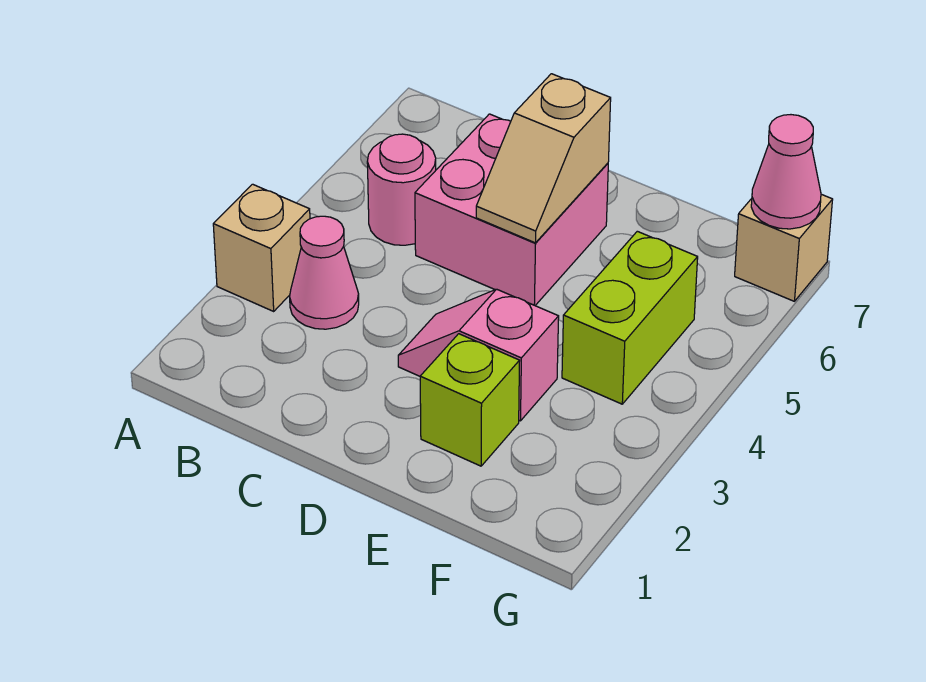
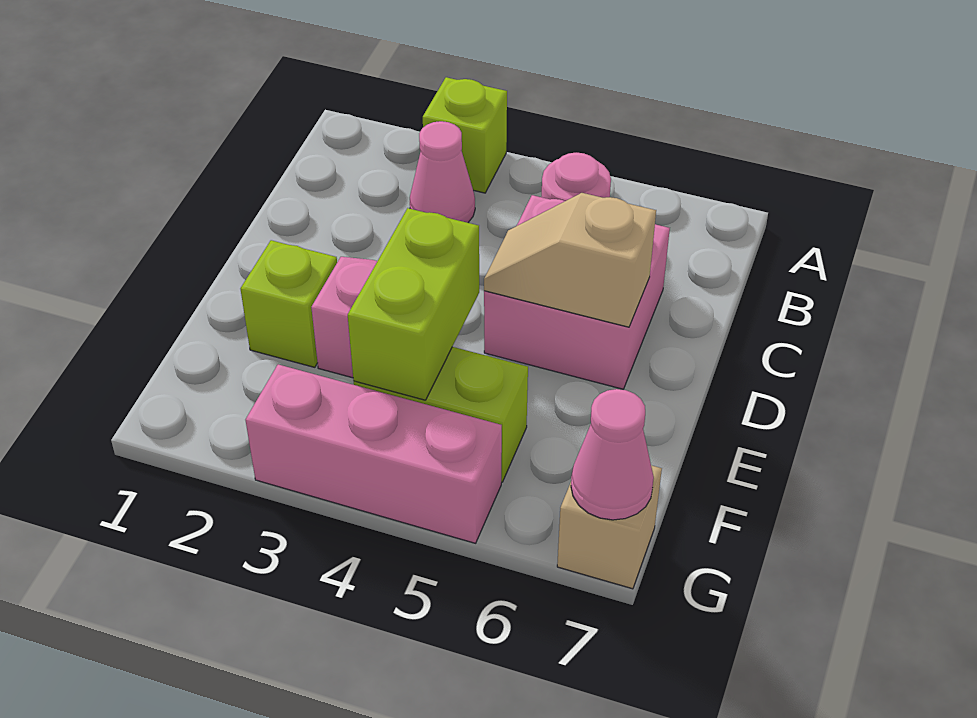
tan brick A3 level 1 -> lime brick A3 level 1
none -> lime brick E4:F4 level 2
none -> pink brick G3:G5 level 1

